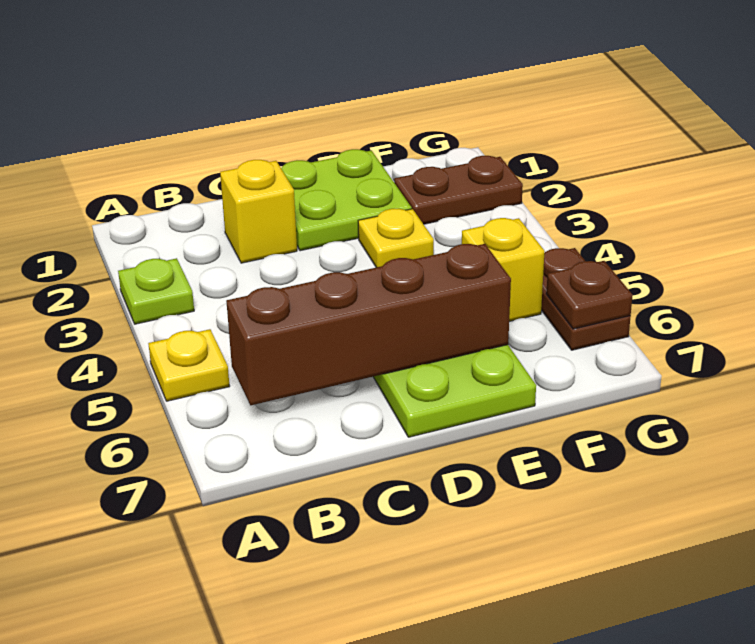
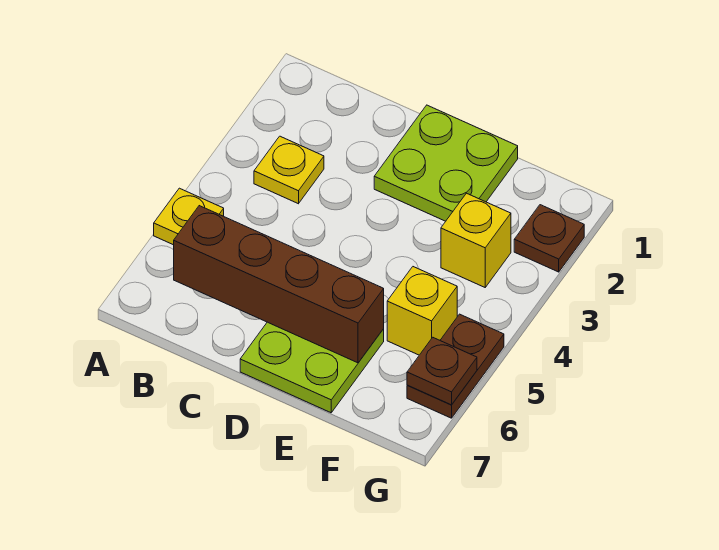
lime plate A3 level 1 -> none
yellow brick C2 level 1 -> yellow brick F3 level 1
yellow plate E3 level 1 -> yellow plate B3 level 1
brown plate F2:G2 level 1 -> brown plate G2 level 1

